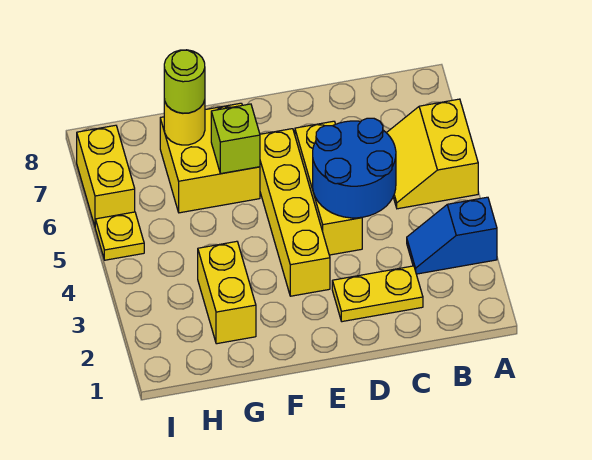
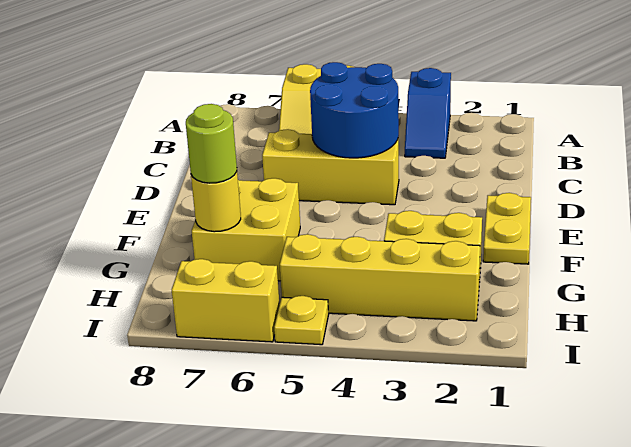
yellow plate C2:D2 level 1 -> yellow plate E1:F1 level 1
yellow brick E3:E6 level 1 -> yellow brick H2:H5 level 1
lime brick F6 level 2 -> none

